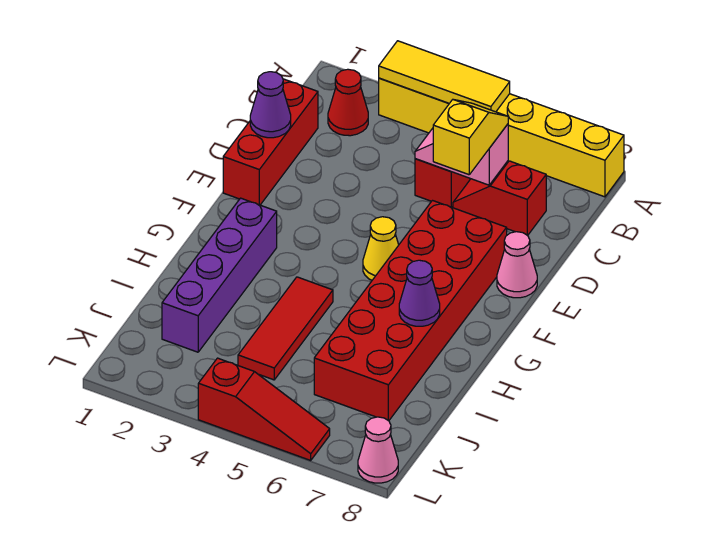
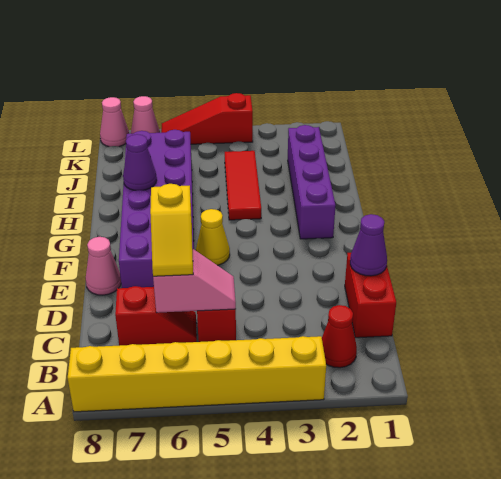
yellow tile A3:A5 level 2 -> none
red brick C1:E1 level 1 -> red brick C1:D1 level 1
red brick E6:J7 level 1 -> purple brick E6:J7 level 1
none -> pink cone L7 level 1

